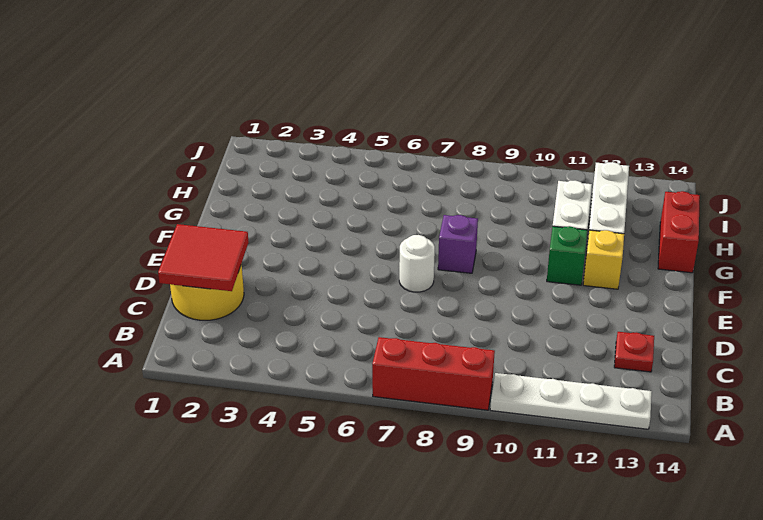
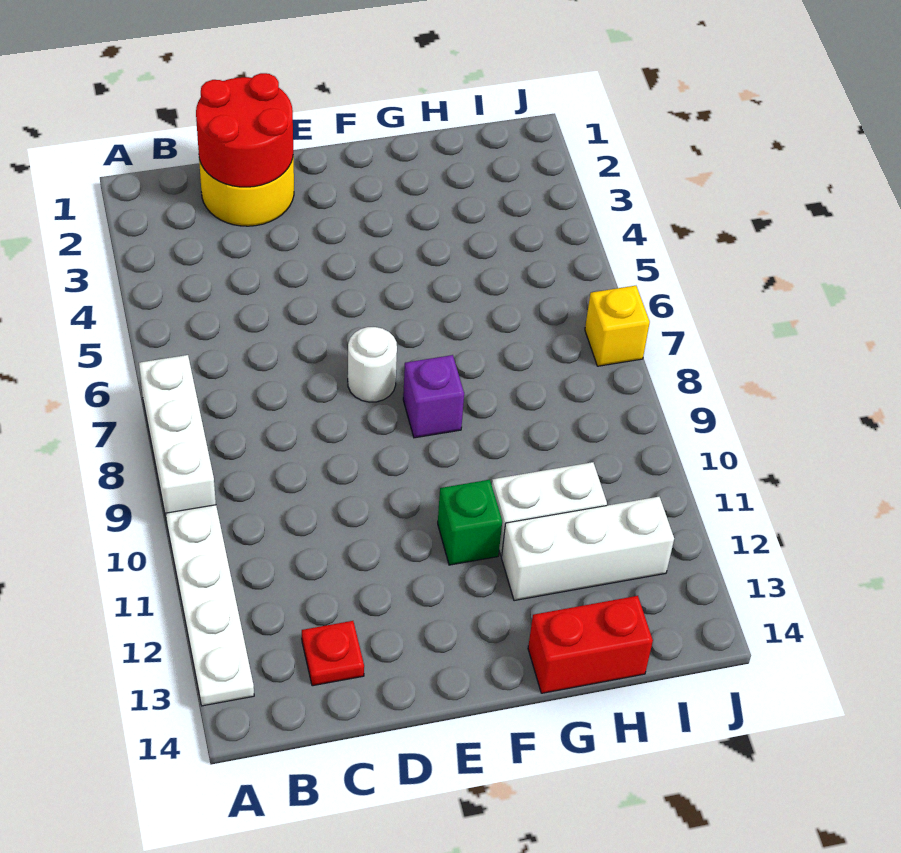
red brick A7:A9 level 1 -> white brick A7:A9 level 1
red tile C1:D2 level 2 -> red round brick C1:D2 level 2
yellow brick F12 level 1 -> yellow brick J7 level 1

